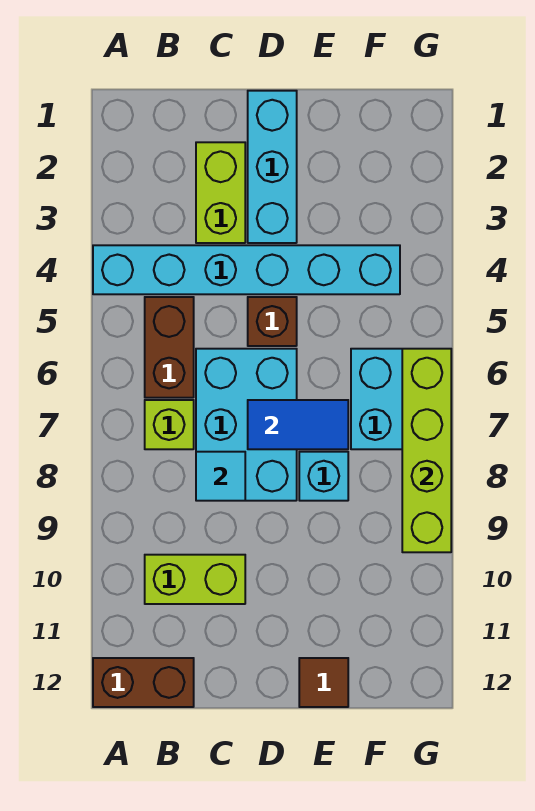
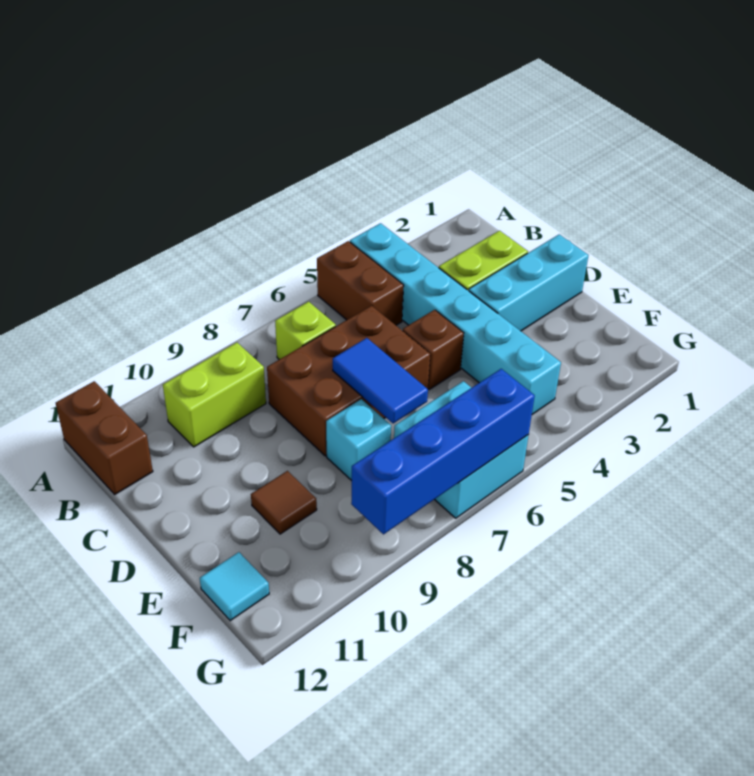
brown brick B5:B6 level 1 -> brown brick A5:B5 level 1
lime brick B10:C10 level 1 -> lime brick B9:B10 level 1
cyan brick C6:D8 level 1 -> brown brick C6:D8 level 1
cyan tile C8 level 2 -> cyan tile F12 level 1
brown tile E12 level 1 -> brown tile E10 level 1
lime brick G6:G9 level 2 -> blue brick G6:G9 level 2

